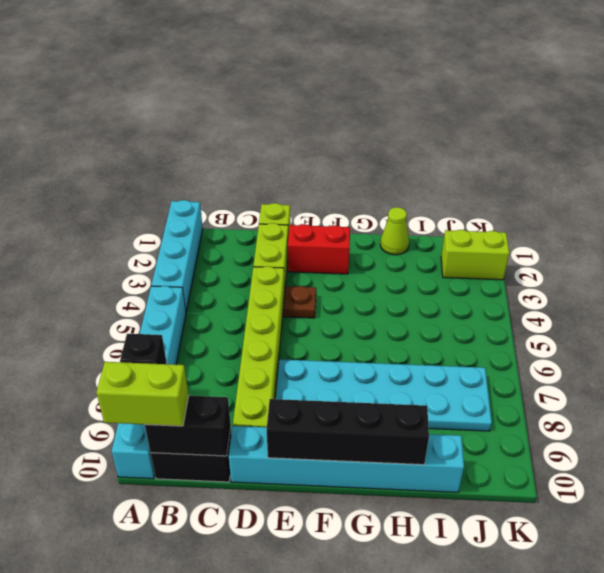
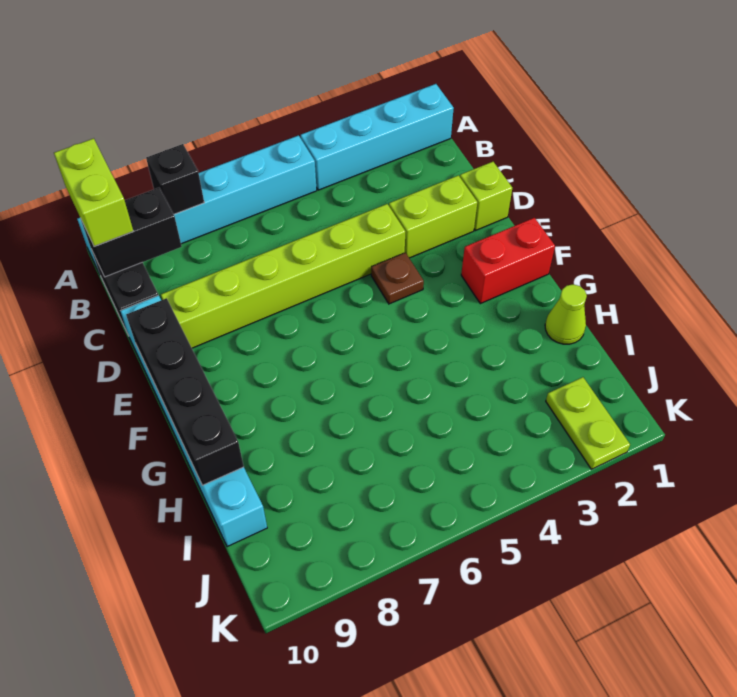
black brick B10:C10 level 2 -> black brick B9:B10 level 2
red brick E2:F2 level 1 -> red brick F1:F2 level 1
cyan plate E7:J8 level 1 -> none
lime brick J2:K2 level 1 -> lime plate J2:K2 level 1

